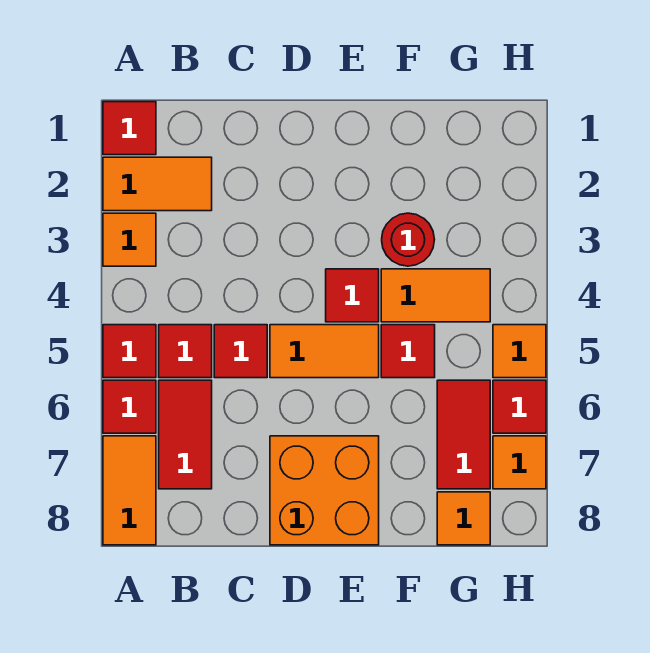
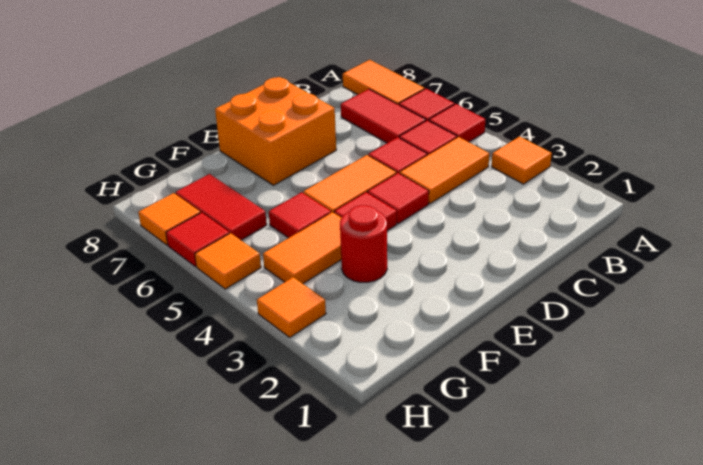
red tile A1 level 1 -> red tile D4 level 1
orange tile A2:B2 level 1 -> orange tile B4:C4 level 1
orange tile G8 level 1 -> orange tile H3 level 1

